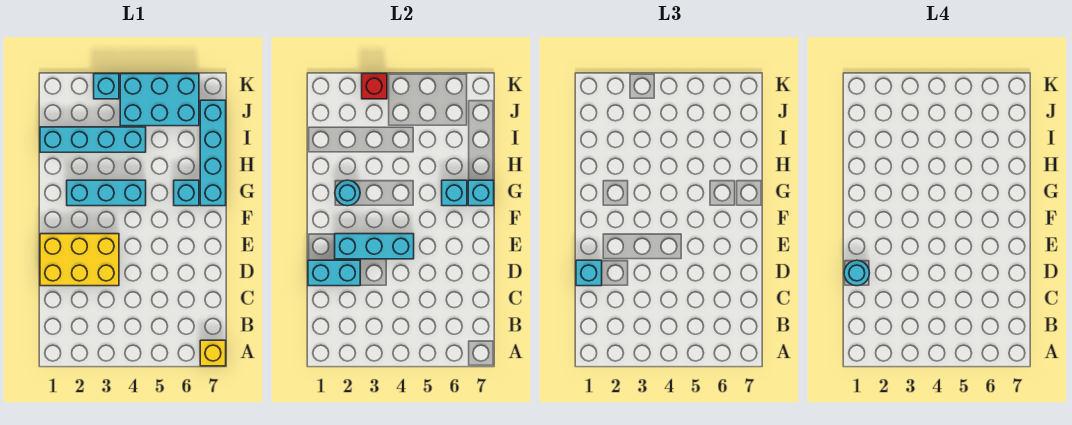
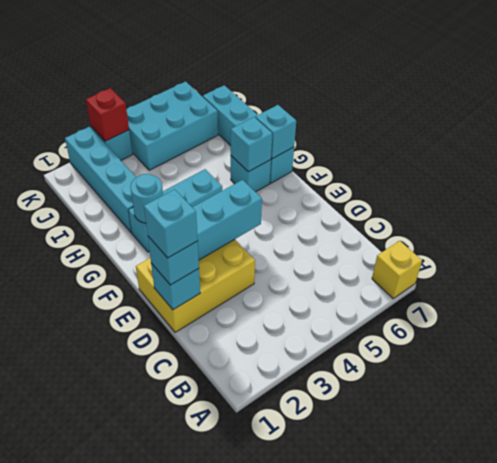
cyan brick D1:D2 level 2 -> cyan brick D1 level 2
cyan round brick D1 level 4 -> cyan brick D1 level 4
cyan brick I1:I4 level 1 -> cyan brick H2:K2 level 1

